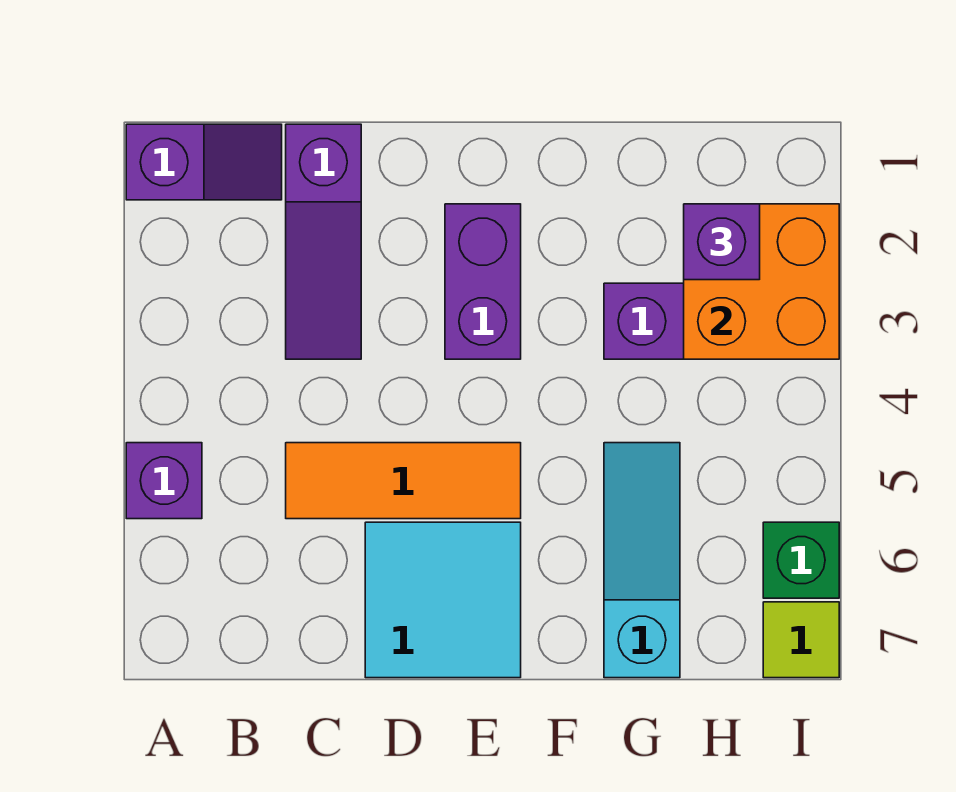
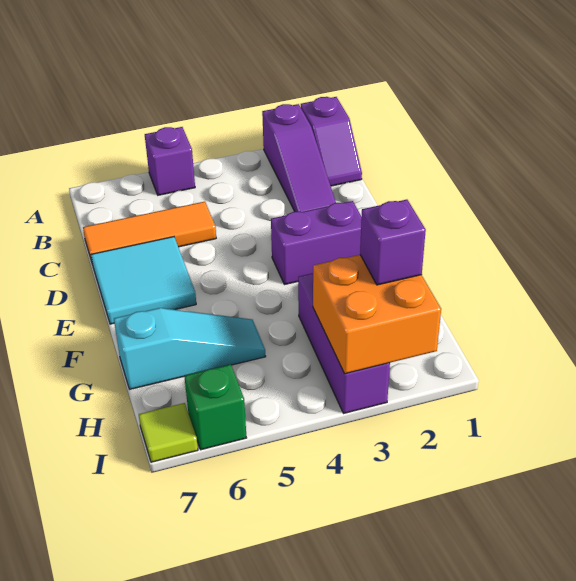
purple slope C1:C3 level 1 top 1 -> purple slope A2:C2 level 1 top A
orange tile C5:E5 level 1 -> orange tile C5:C7 level 1

